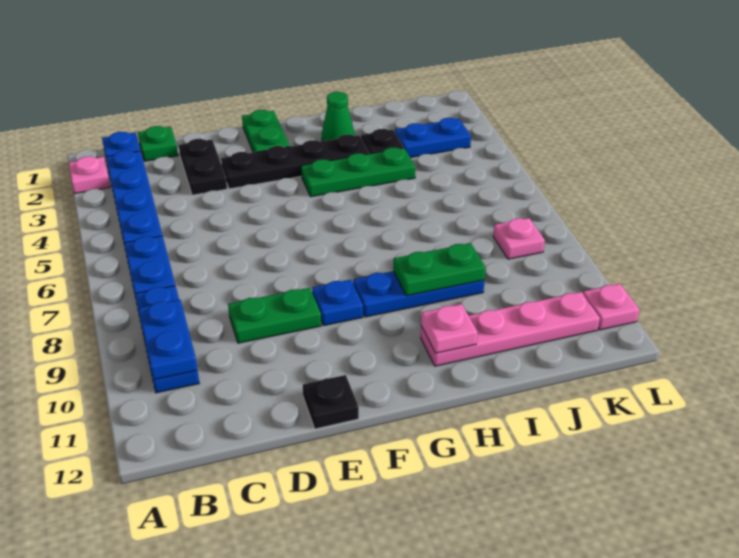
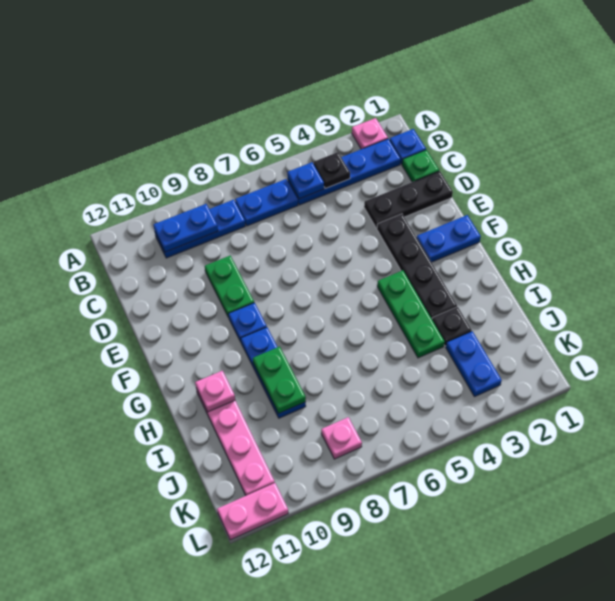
none -> blue plate B5 level 2
black plate D2:D3 level 1 -> black plate D1:D3 level 1
black plate E12 level 1 -> black plate B4 level 2
green plate F1:F2 level 1 -> blue plate F1:F2 level 1
green cone H2 level 1 -> none
pink plate L11 level 1 -> pink plate L11:L12 level 1

